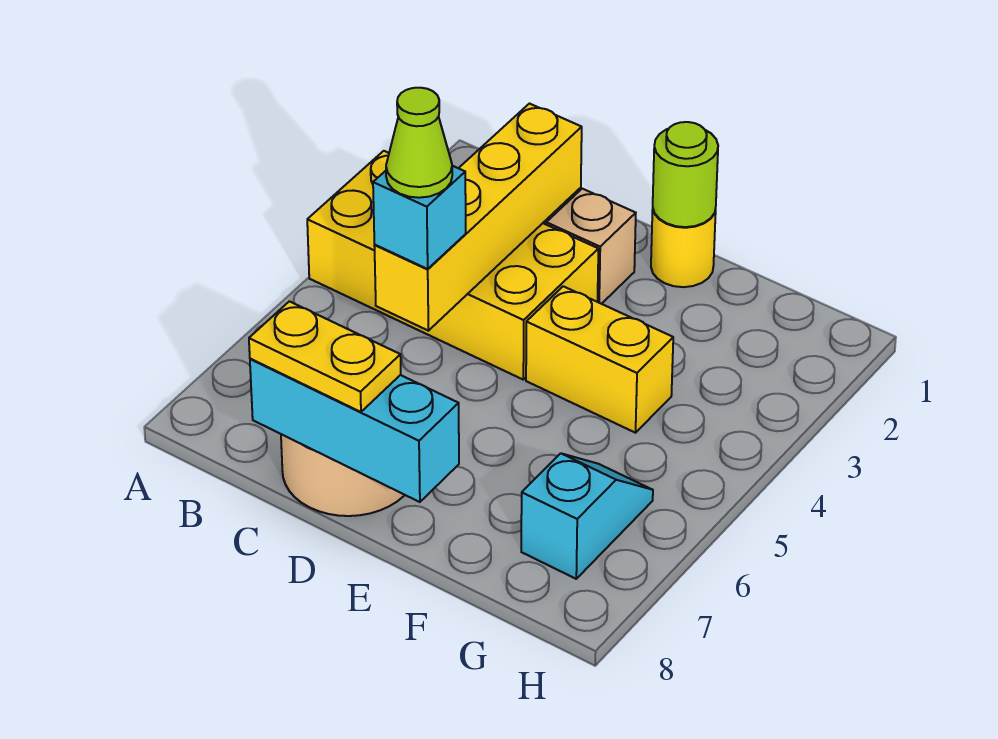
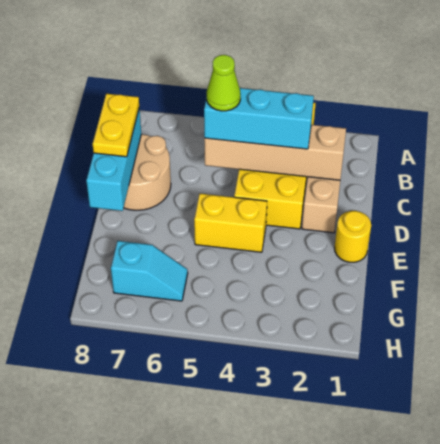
yellow brick C2:C5 level 2 -> tan brick C2:C5 level 2
cyan brick C5 level 3 -> cyan brick C3:C5 level 3
lime round brick E1 level 2 -> none
yellow brick E4:F4 level 1 -> yellow brick E4:E5 level 1

